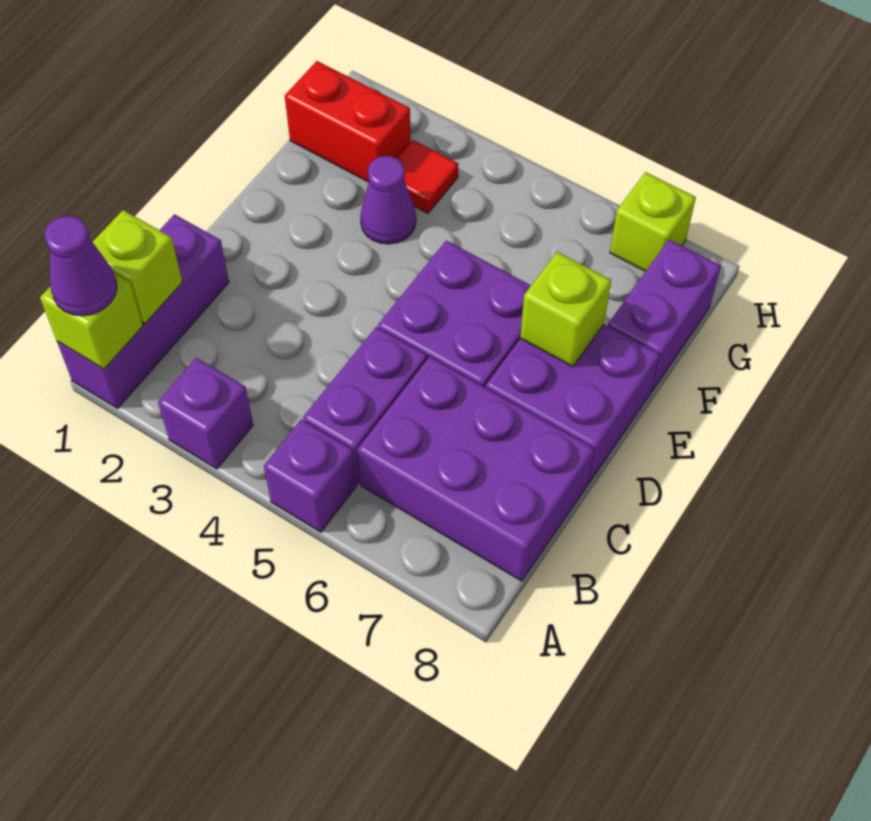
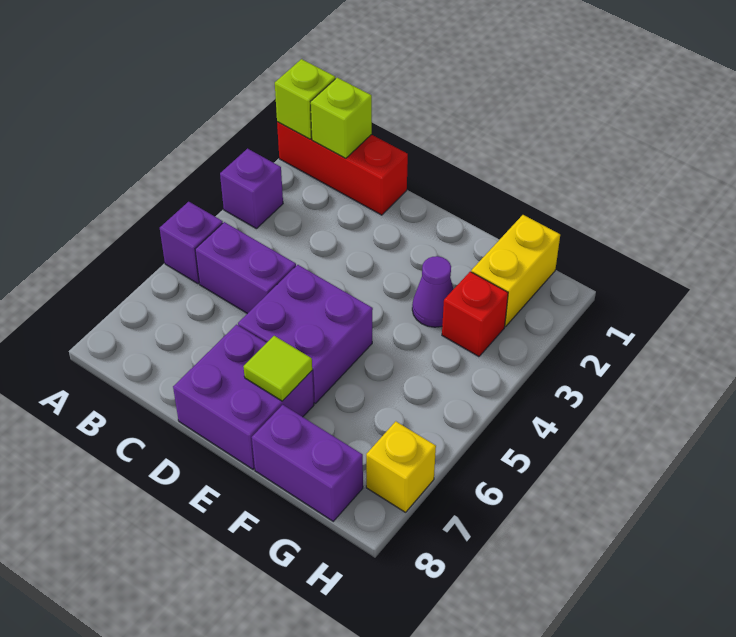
purple brick A1:C1 level 1 -> red brick A1:C1 level 1
purple cone A1 level 3 -> none
purple brick B6:C8 level 1 -> none
lime brick E7 level 2 -> lime tile E7 level 2
red brick G1:G2 level 1 -> yellow brick G1:G2 level 1
red tile G3 level 1 -> red brick G3 level 1
lime brick H7 level 1 -> yellow brick H7 level 1

